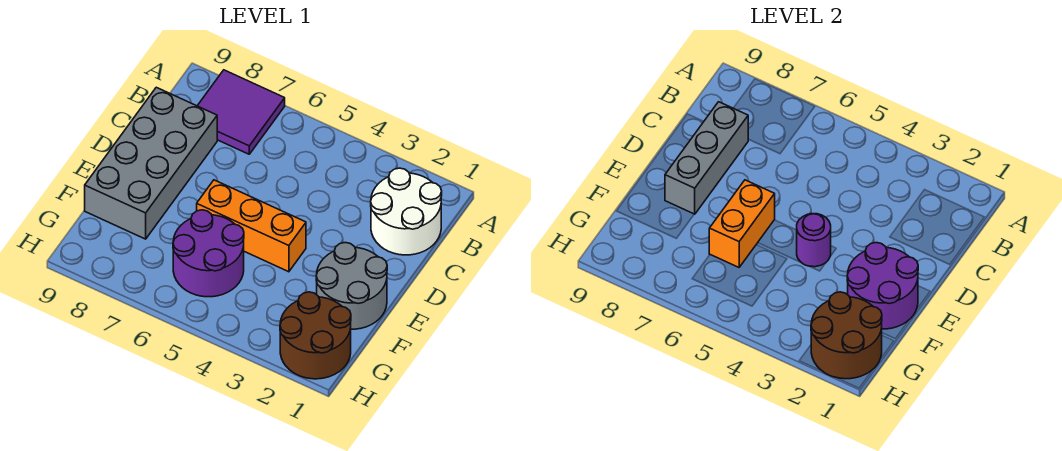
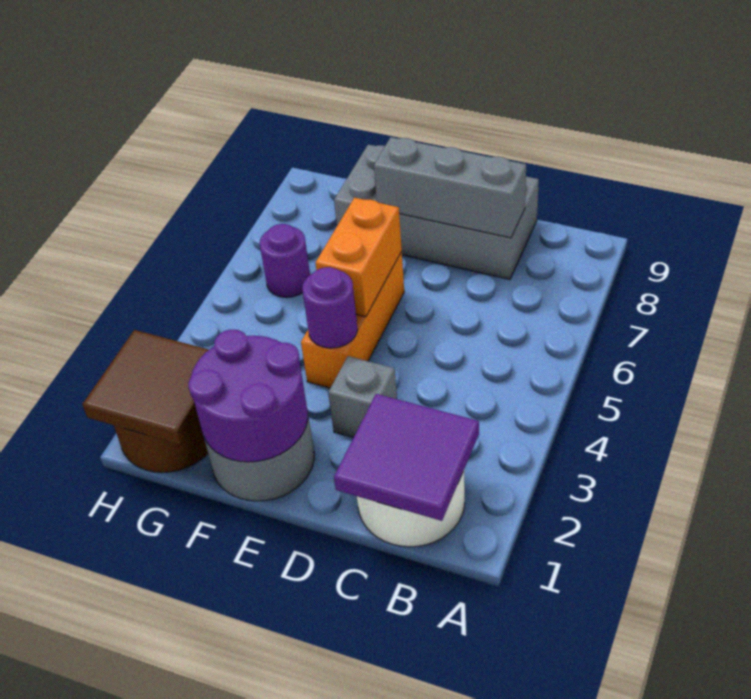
purple tile A7:B8 level 1 -> purple tile B1:C2 level 2
none -> grey brick D3 level 1
orange brick E6:F6 level 2 -> orange brick E5:E6 level 2
purple round brick F5:G6 level 1 -> purple round brick G6 level 1
brown round brick G1:H2 level 2 -> brown tile G1:H2 level 2

